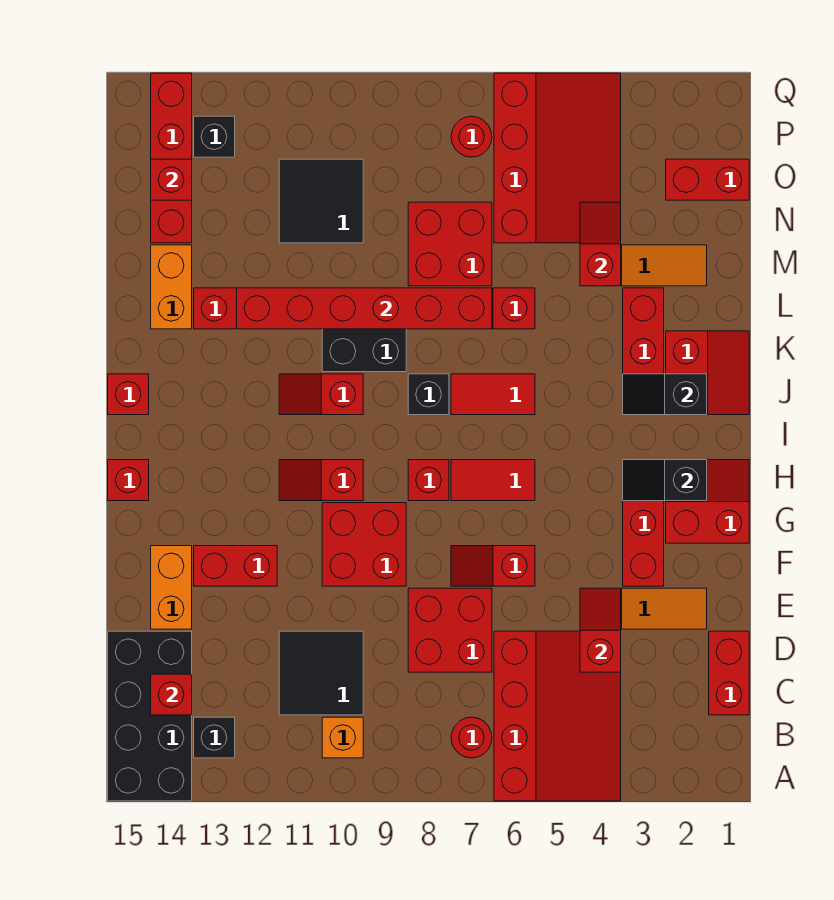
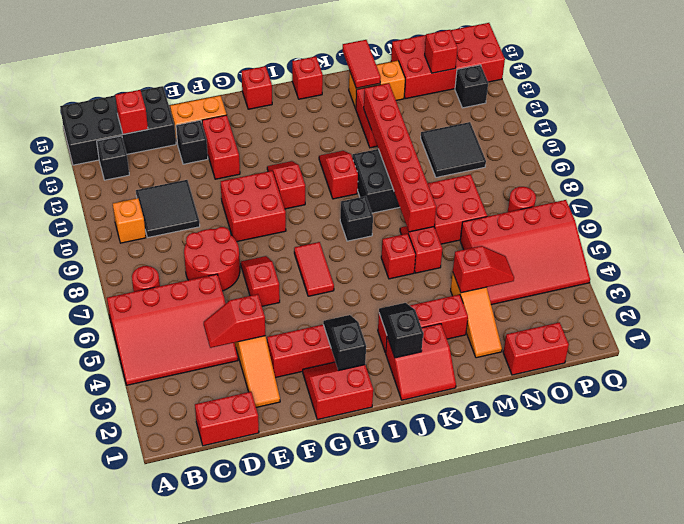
red slope D4:E4 level 2 top D -> red slope D4:E4 level 2 top E
red brick D7:E8 level 1 -> red round brick D7:E8 level 1
none -> black brick E13 level 1
red slope G1:H2 level 1 top G -> red slope G1:H2 level 1 top 1
red brick H8 level 1 -> red brick K6 level 1
red tile J6:J7 level 1 -> red tile L14:L15 level 2
red brick N14:Q14 level 1 -> red brick N14:Q15 level 1
red brick O1:O2 level 1 -> red brick N1:O1 level 1

